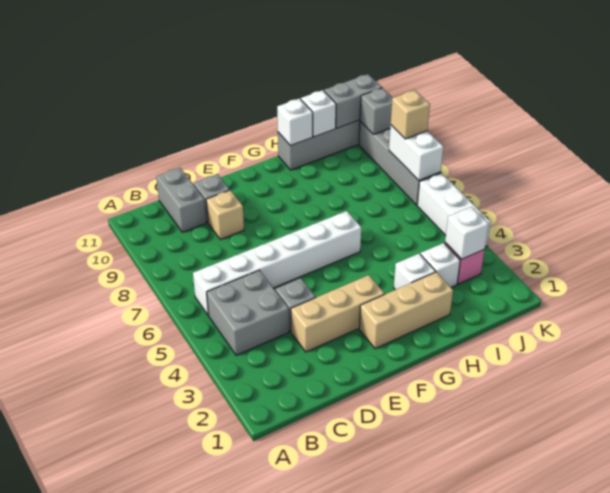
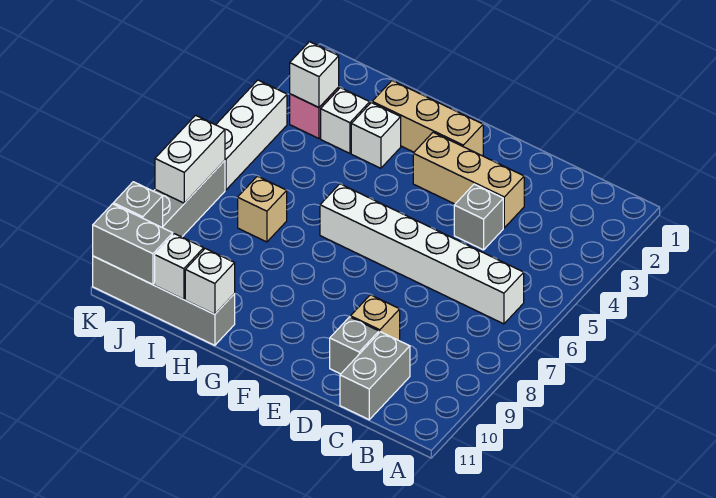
grey brick B4:C5 level 1 -> none
tan brick K8 level 3 -> tan brick I7 level 1

